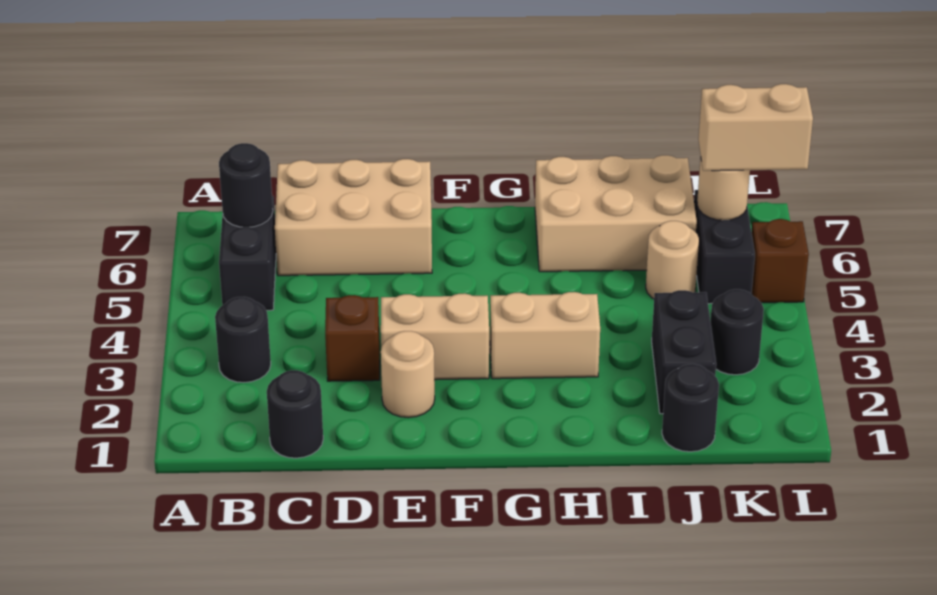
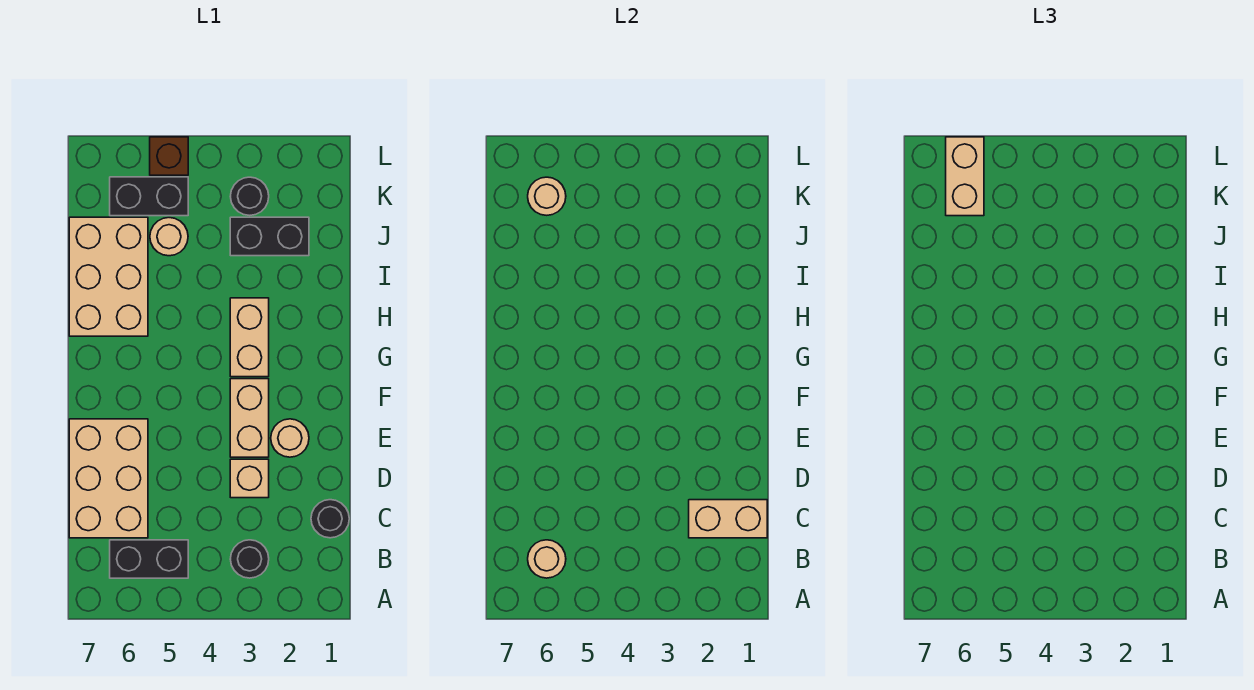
black round brick B6 level 2 -> tan round brick B6 level 2
none -> tan brick C1:C2 level 2
brown brick D3 level 1 -> tan brick D3 level 1
black round brick J1 level 1 -> none

